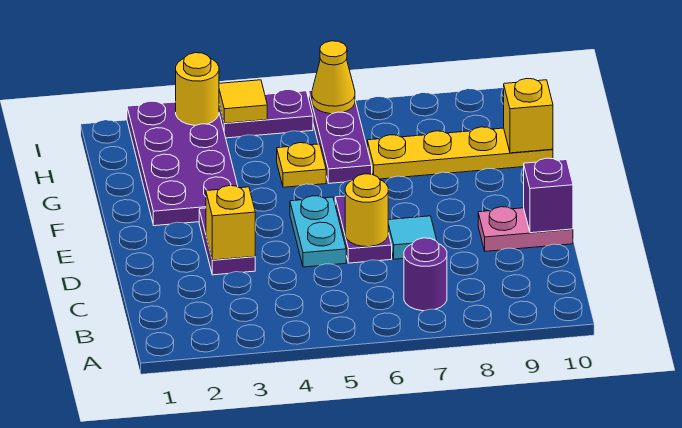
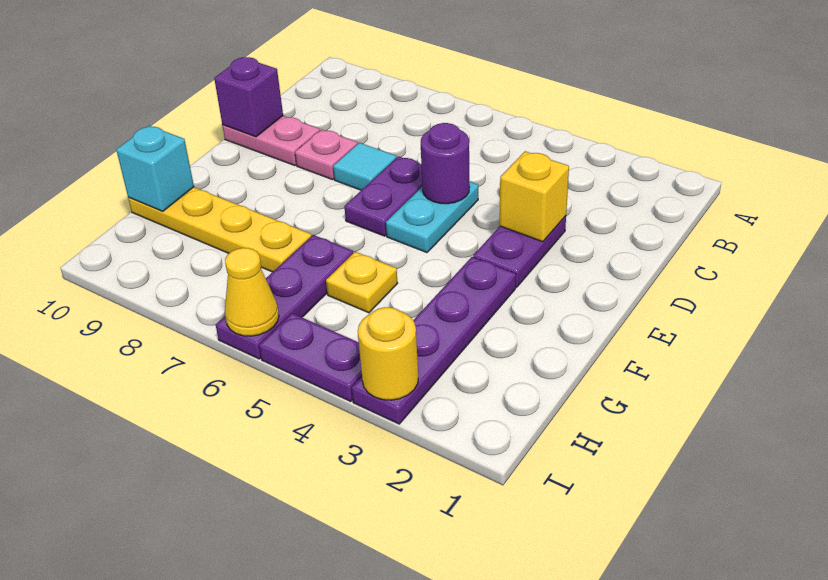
purple round brick B7 level 1 -> purple round brick D5 level 2
yellow round brick D6 level 2 -> none
none -> pink plate D8 level 1
purple plate F2:I3 level 1 -> purple plate F3:I3 level 1
yellow brick G10 level 2 -> cyan brick G10 level 2
yellow tile I4 level 2 -> none

